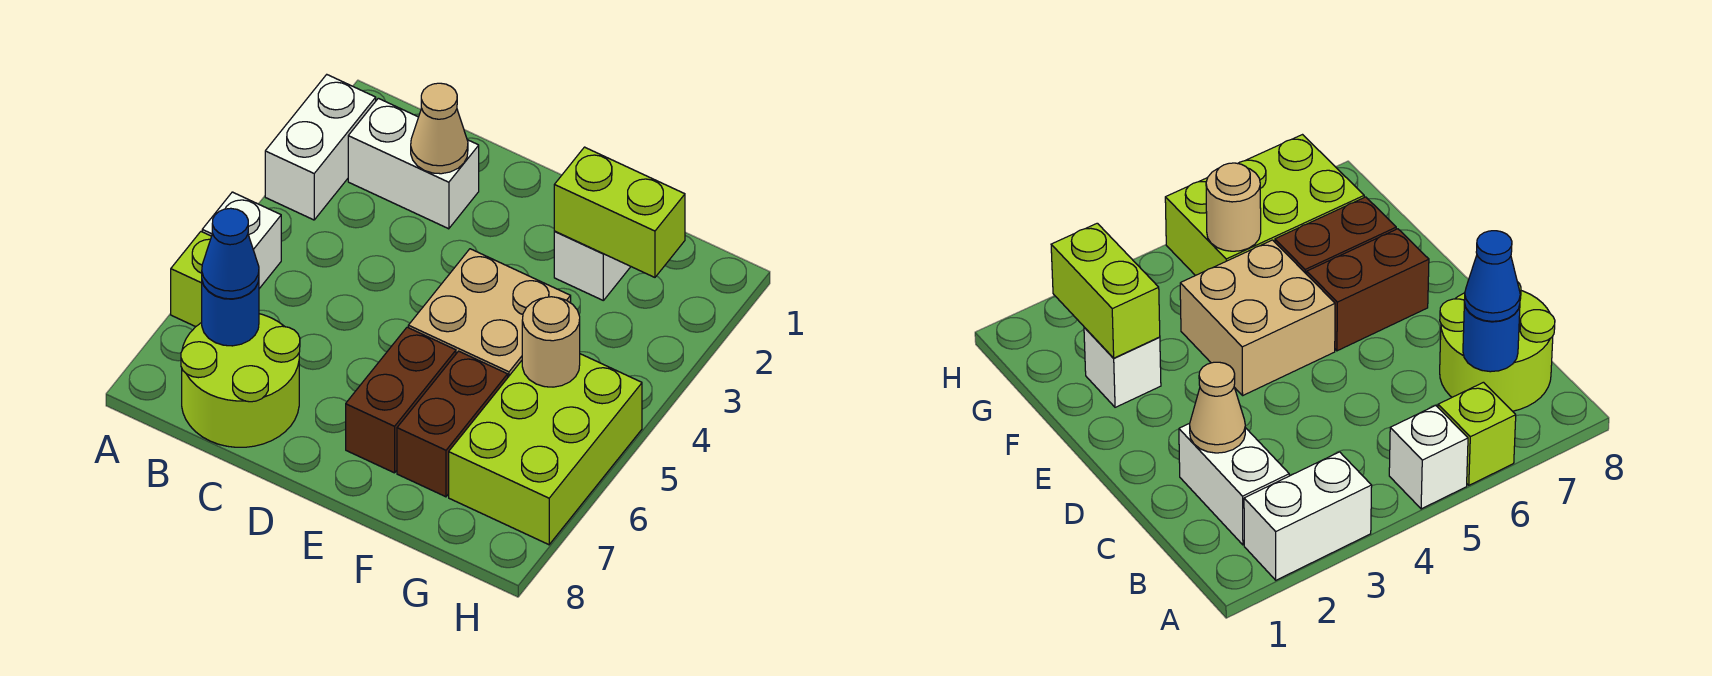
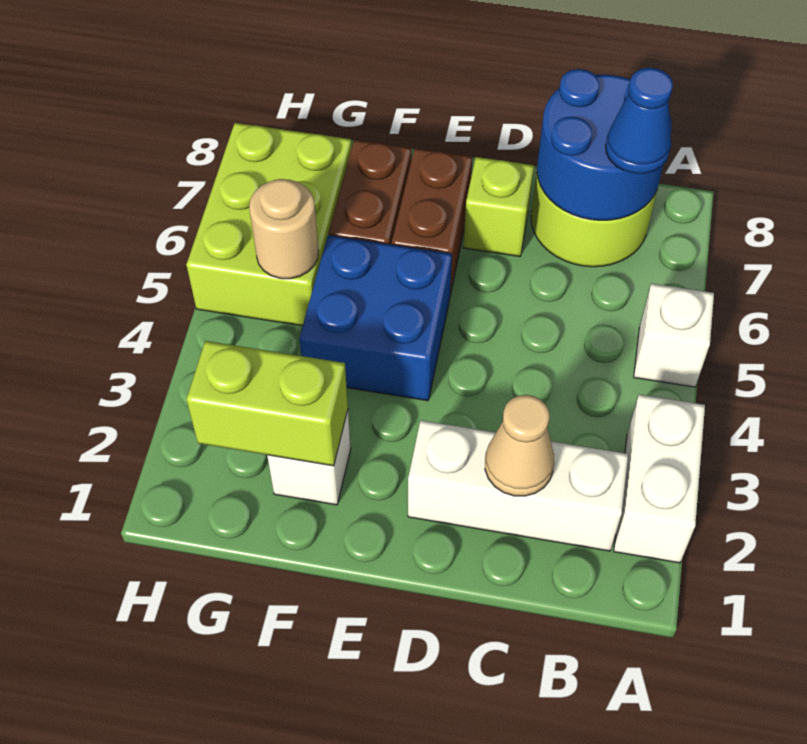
lime brick A6 level 1 -> lime brick D7 level 1
white brick B2:C2 level 1 -> white brick B2:D2 level 1
blue round brick B7 level 2 -> blue round brick B7:C8 level 2
tan brick E4:F5 level 1 -> blue brick E4:F5 level 1

